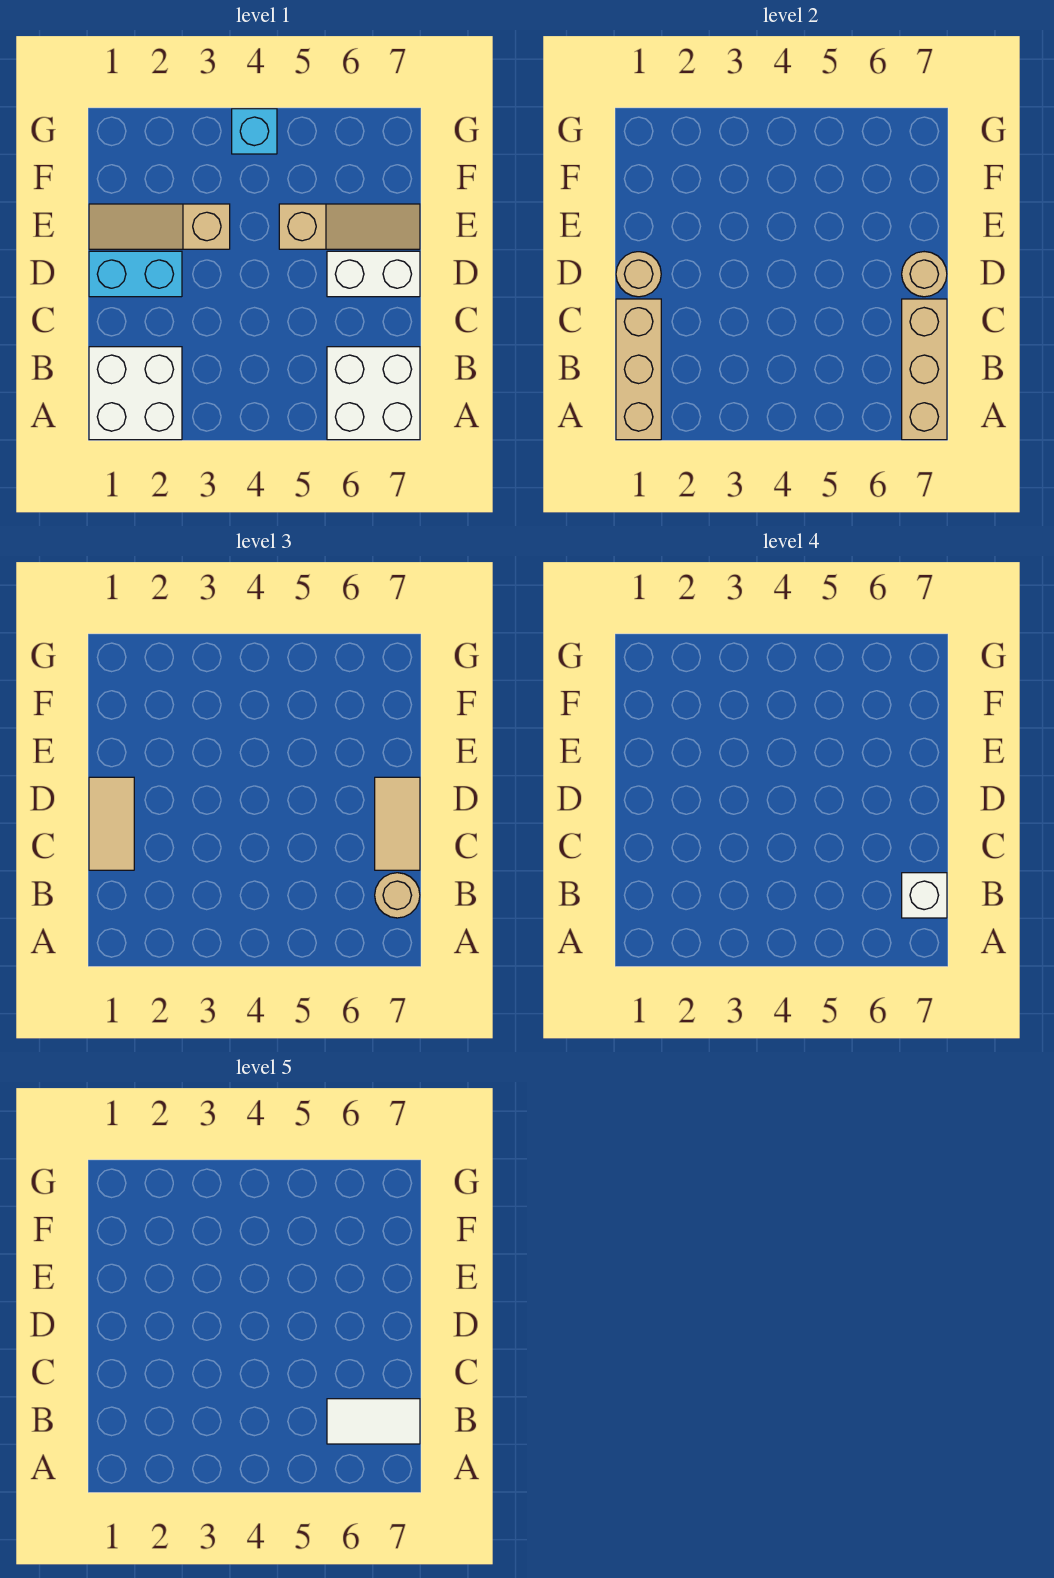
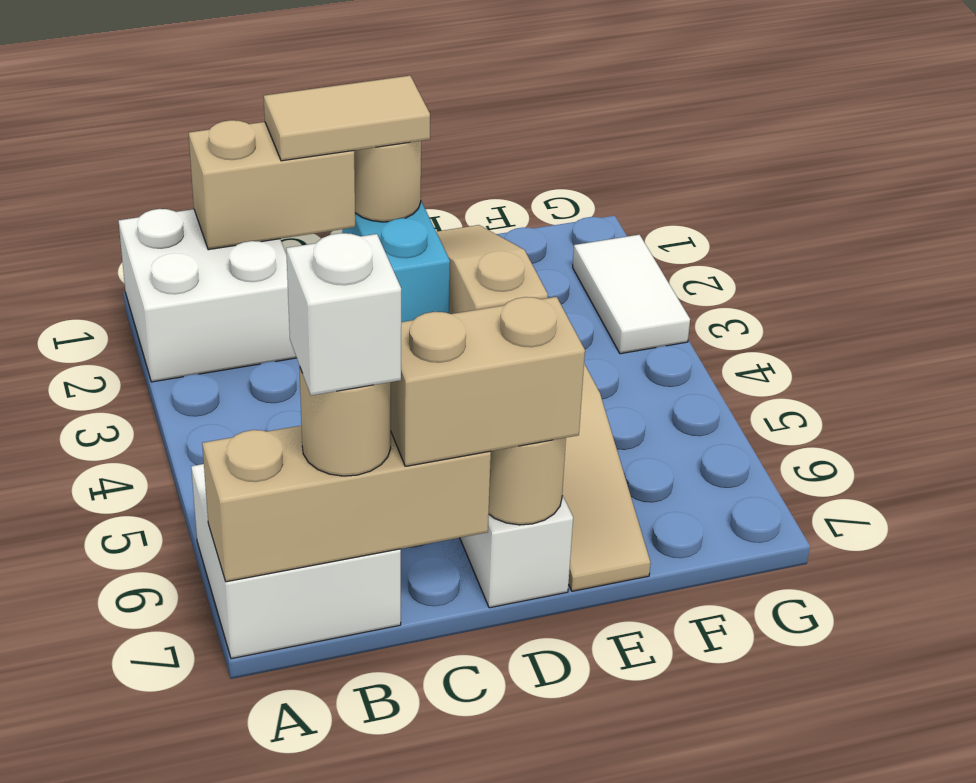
tan brick A1:C1 level 2 -> tan brick B1:C1 level 2
white tile B6:B7 level 5 -> white tile G2:G3 level 1
tan tile C7:D7 level 3 -> tan brick C7:D7 level 3
cyan brick G4 level 1 -> none

